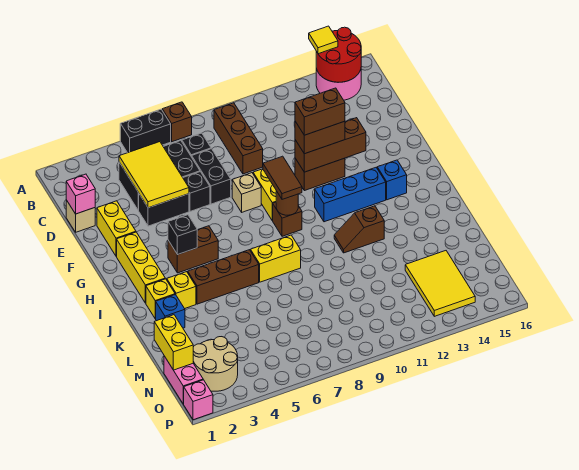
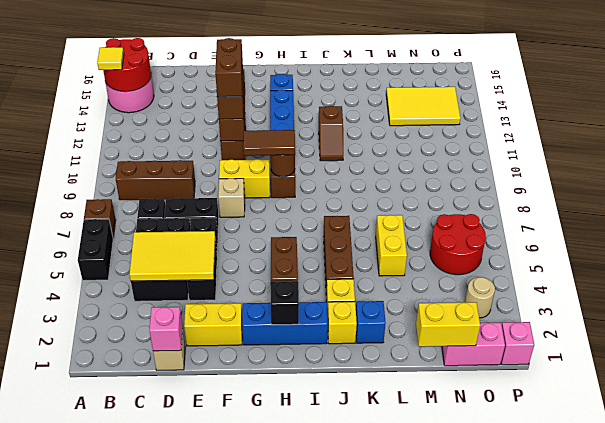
yellow brick G2:I2 level 1 -> blue brick G2:I2 level 1
black brick H4 level 2 -> black brick H2 level 2
yellow brick J7:J8 level 1 -> yellow brick L5:L6 level 1
tan round brick N2:O3 level 1 -> tan round brick O3 level 1
none -> red round brick N5:O6 level 1

